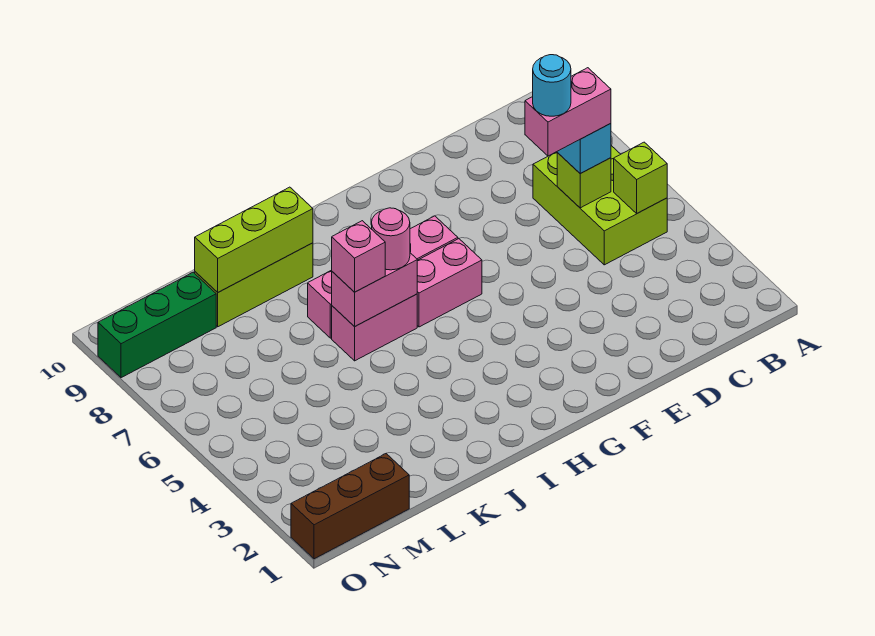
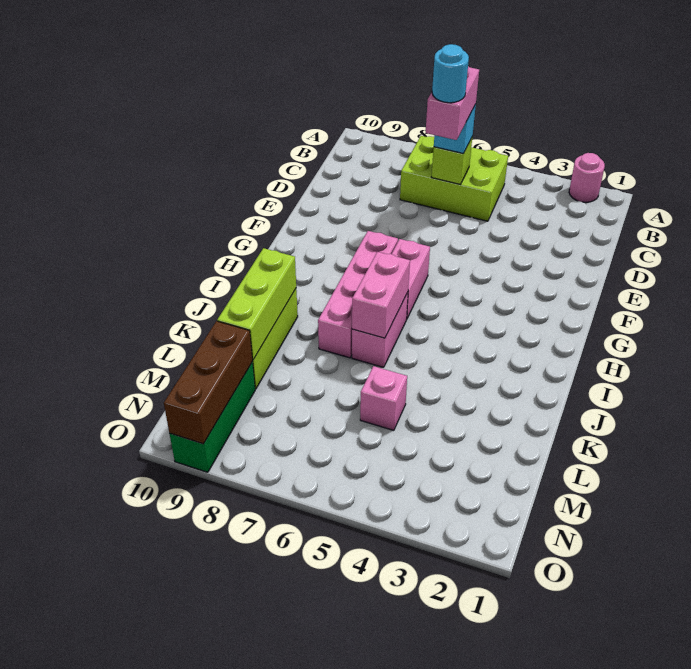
lime brick B5 level 2 -> none
pink round brick I6 level 3 -> pink round brick A2 level 1
pink brick J6 level 3 -> pink brick L5 level 1
brown brick M1:O1 level 1 -> brown brick M9:O9 level 2

